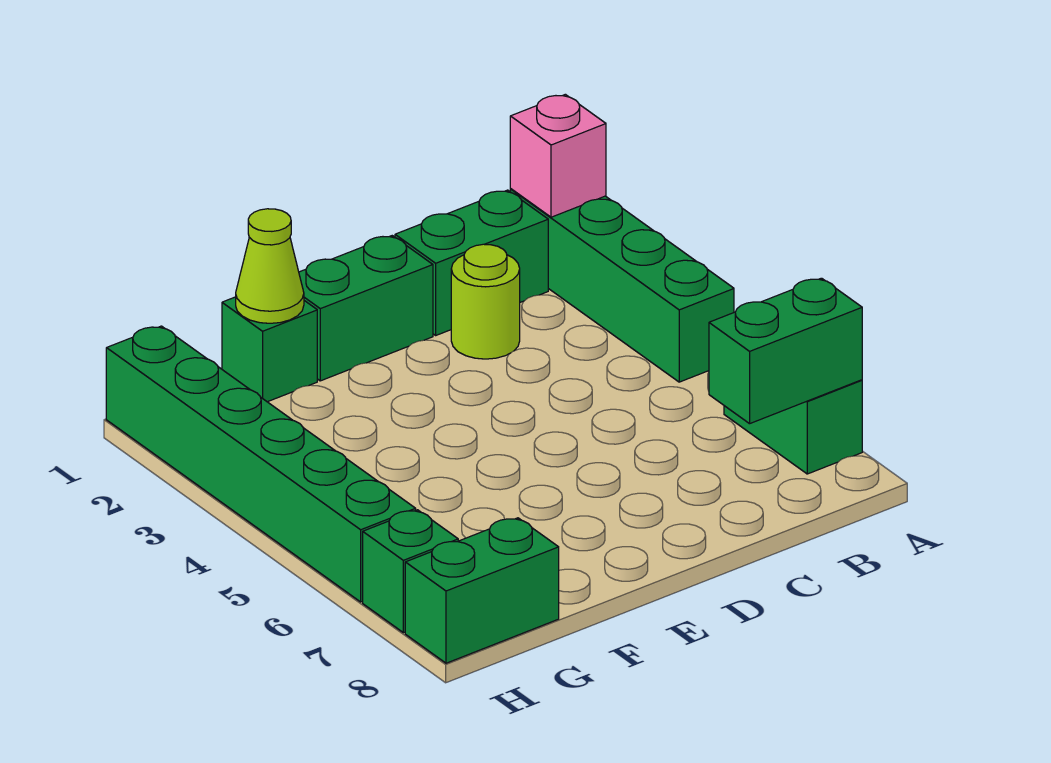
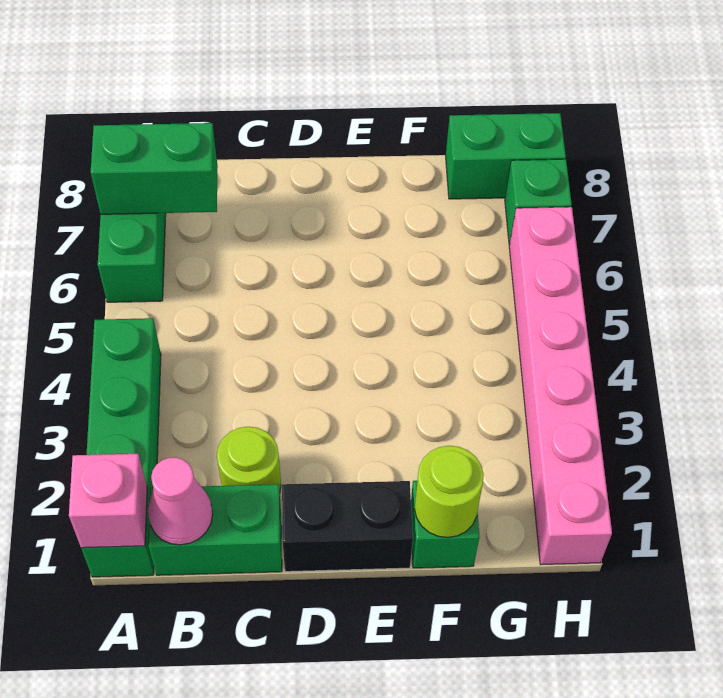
none -> pink cone B1 level 2
green brick D1:E1 level 1 -> black brick D1:E1 level 1
lime cone F1 level 2 -> lime round brick F1 level 2
green brick H1:H6 level 1 -> pink brick H1:H6 level 1

